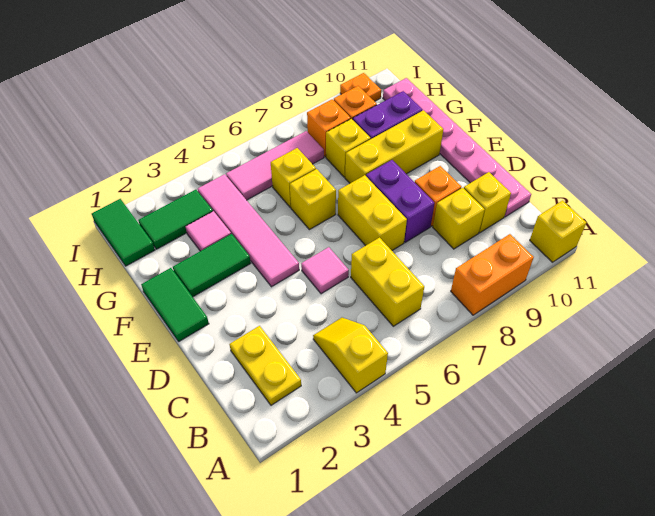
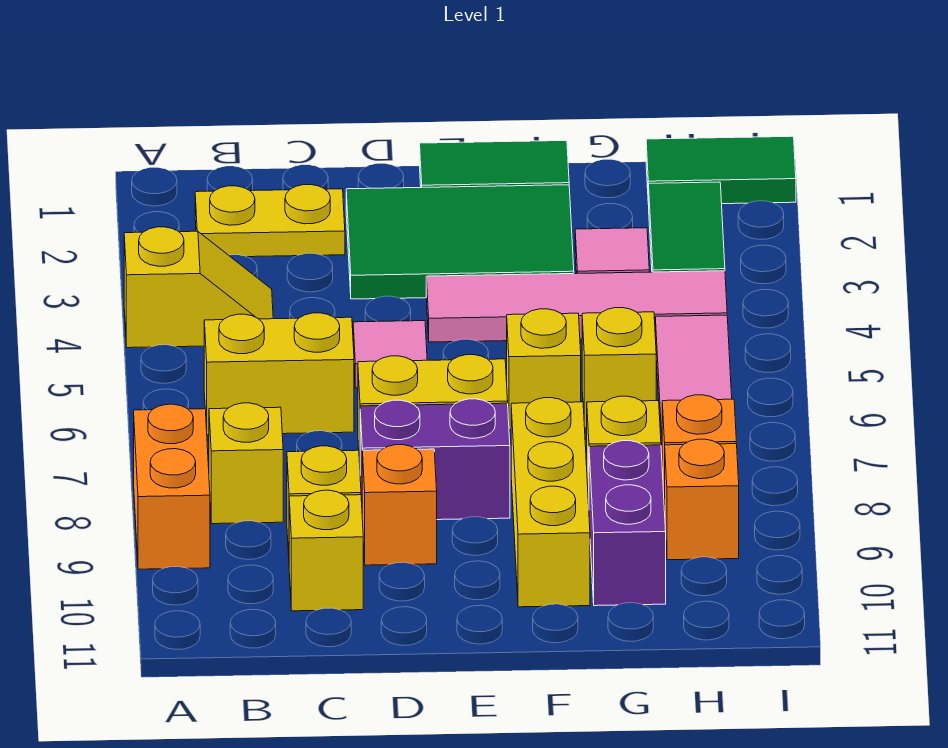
yellow brick A11 level 1 -> yellow brick B8 level 1
pink plate C11:H11 level 1 -> none
green tile F2:F3 level 1 -> green tile D2:F3 level 1
orange plate I10 level 1 -> none

